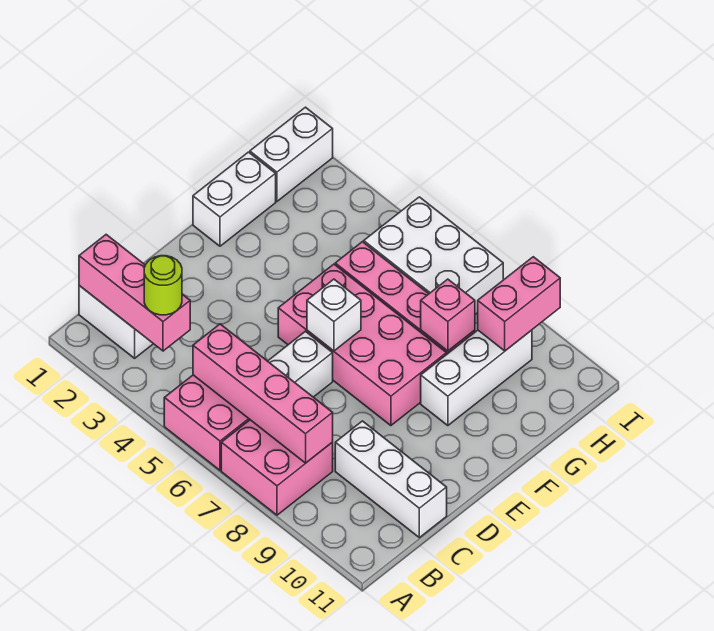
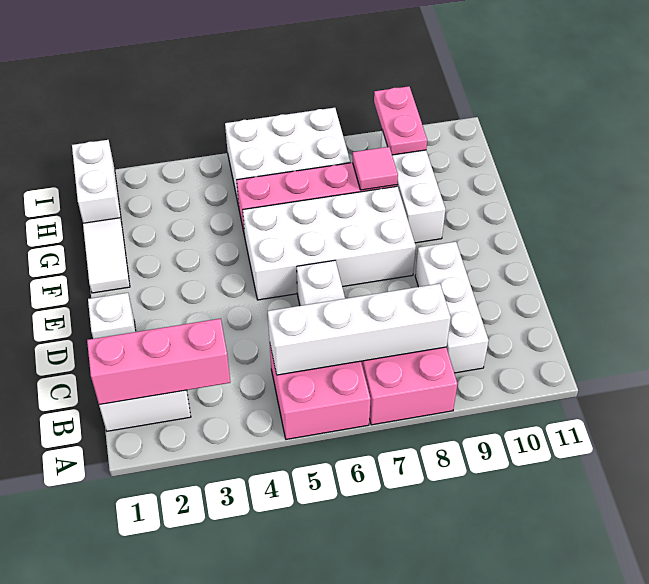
lime round brick B3 level 3 -> none
pink brick B5:B8 level 2 -> white brick B5:B8 level 2
white brick C9:C11 level 1 -> white brick B9:D9 level 1
pink brick E5:F8 level 1 -> white brick E5:F8 level 1
white brick E6 level 2 -> white brick D1 level 1
white brick F1:G1 level 1 -> white tile F1:G1 level 1
pink brick G8 level 2 -> pink tile G8 level 2
pink brick H9:I9 level 2 -> pink plate H9:I9 level 2

